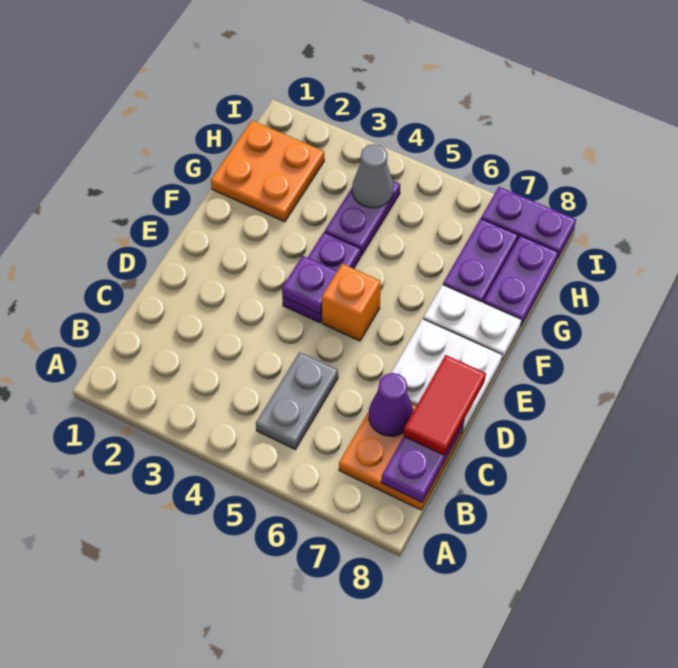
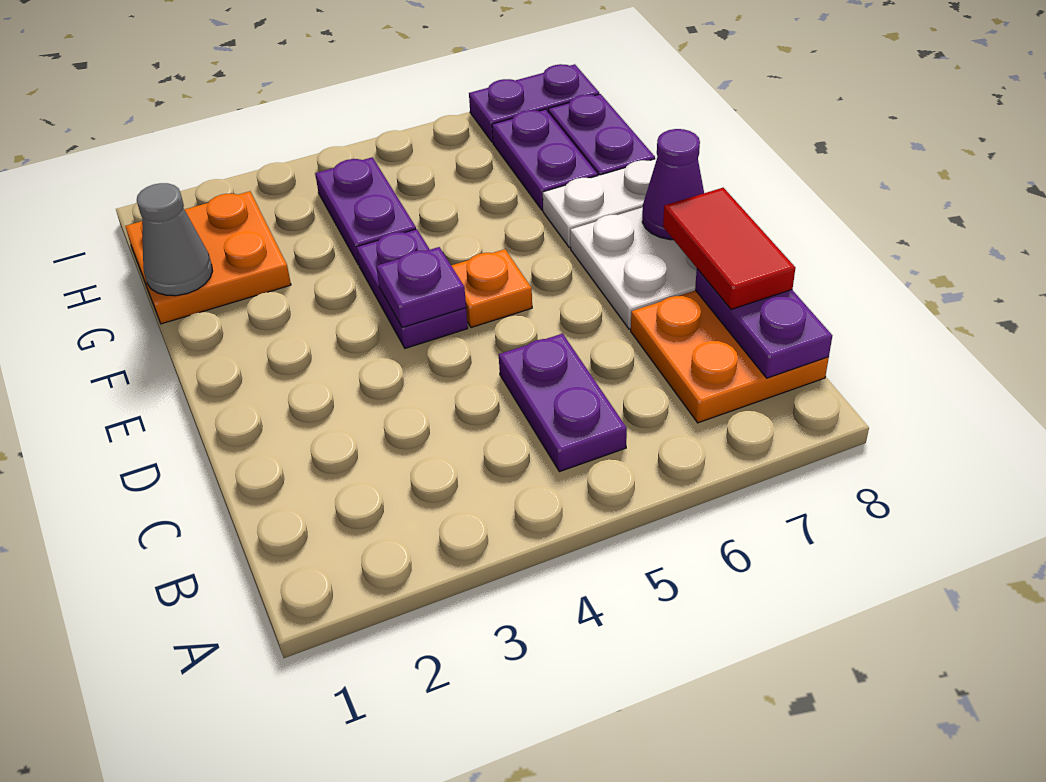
grey plate B5:C5 level 1 -> purple plate B5:C5 level 1
purple cone C7 level 2 -> purple cone E8 level 2
orange brick E5 level 1 -> orange plate E5 level 1
grey cone H4 level 2 -> grey cone G1 level 2

